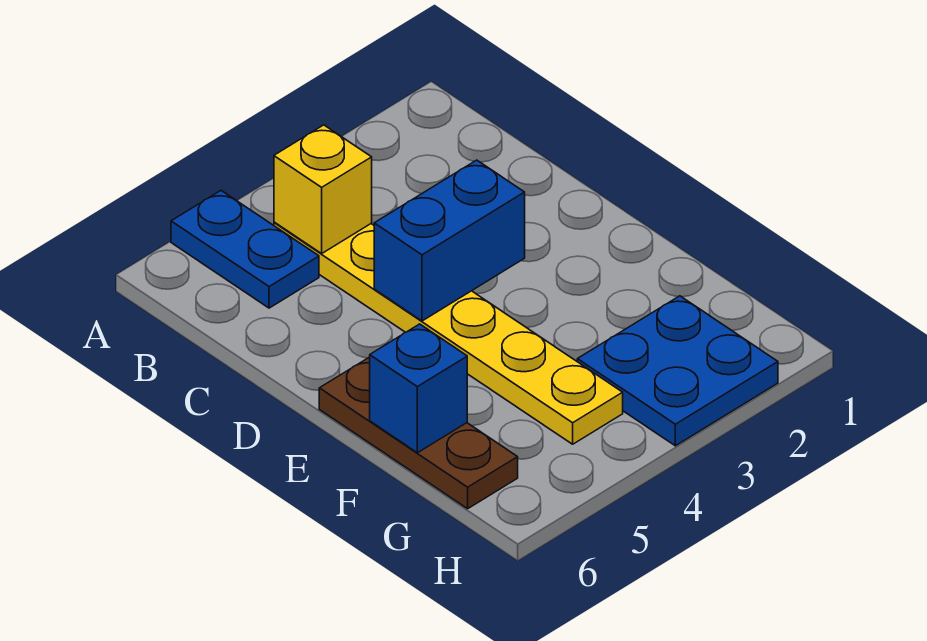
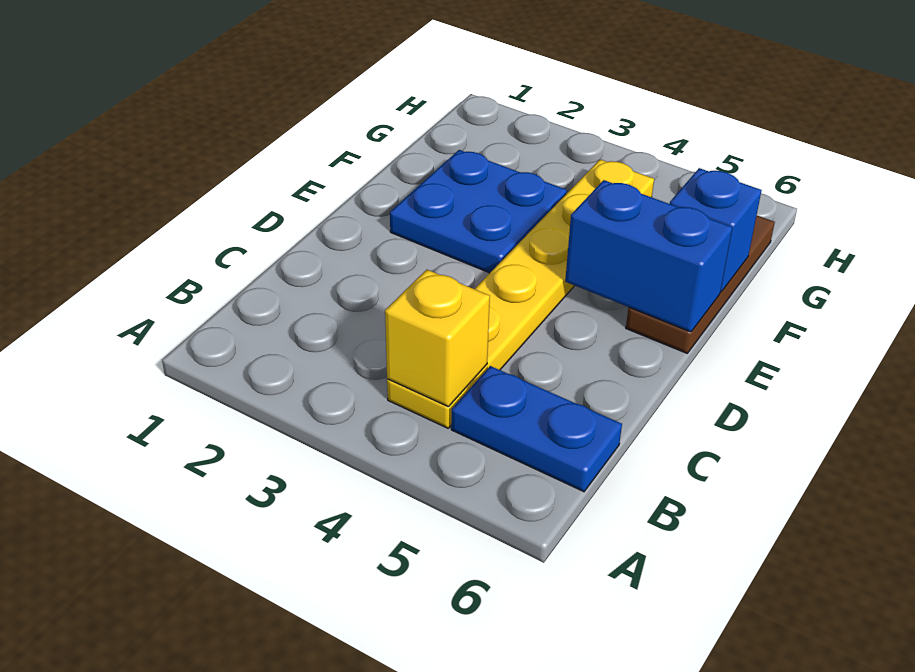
blue plate A5:B5 level 1 -> blue plate B5:B6 level 1
blue brick D3:D4 level 2 -> blue brick E5:E6 level 2
blue plate G2:H3 level 1 -> blue plate E2:F3 level 1

